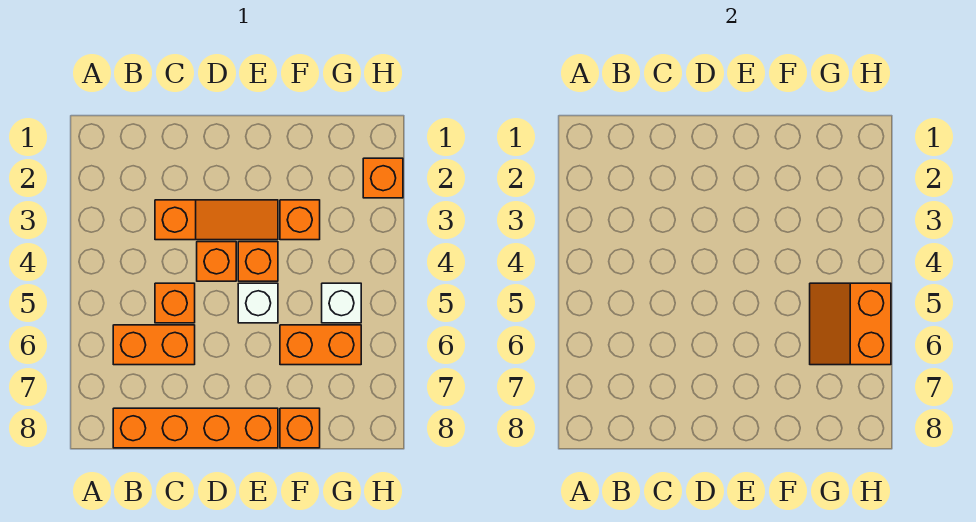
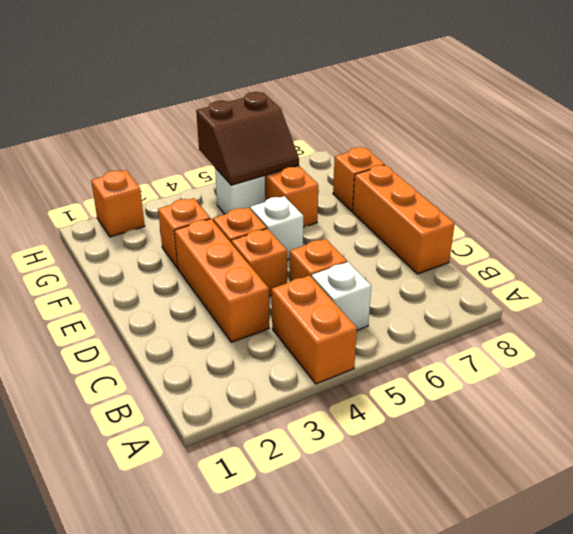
none -> white brick B5 level 1
orange brick B6:C6 level 1 -> orange brick A4:B4 level 1
orange brick B8:E8 level 1 -> orange brick C8:E8 level 1
orange slope C3:E3 level 1 top C -> orange brick C3:E3 level 1
orange slope G5:H6 level 2 top H -> brown slope G5:H6 level 2 top H

